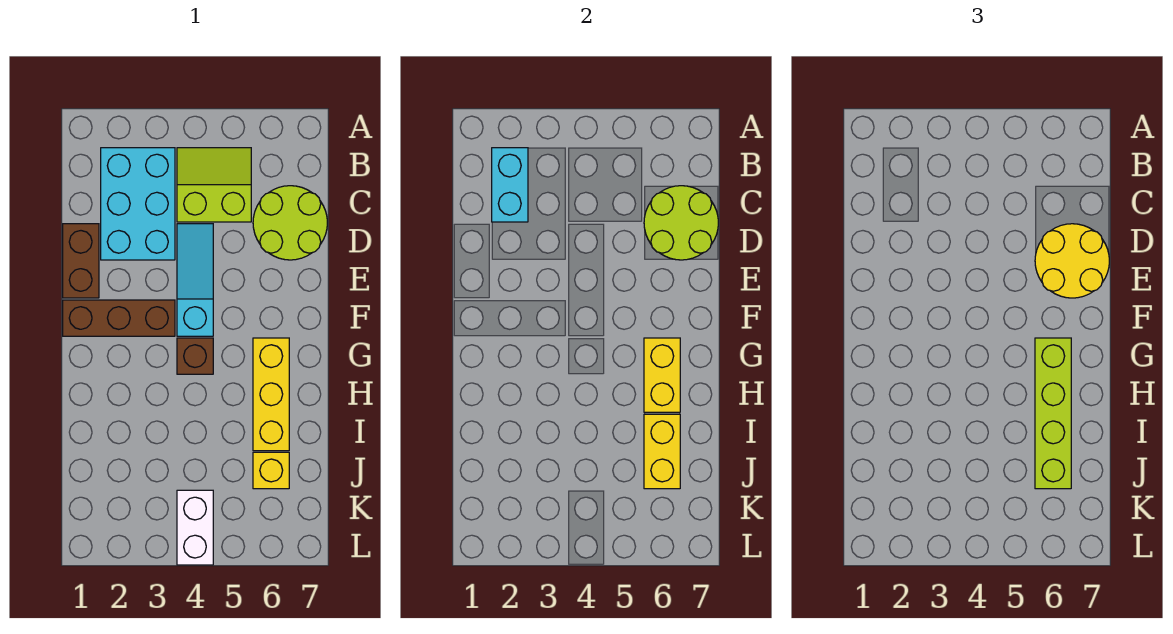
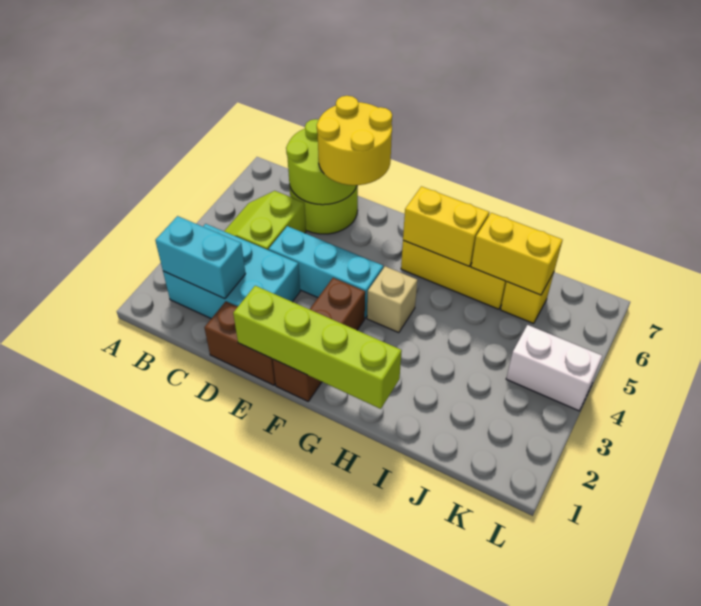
cyan slope D4:F4 level 1 top F -> cyan brick D4:F4 level 1
brown brick G4 level 1 -> tan brick G4 level 1
lime brick G6:J6 level 3 -> lime brick E1:H1 level 2

